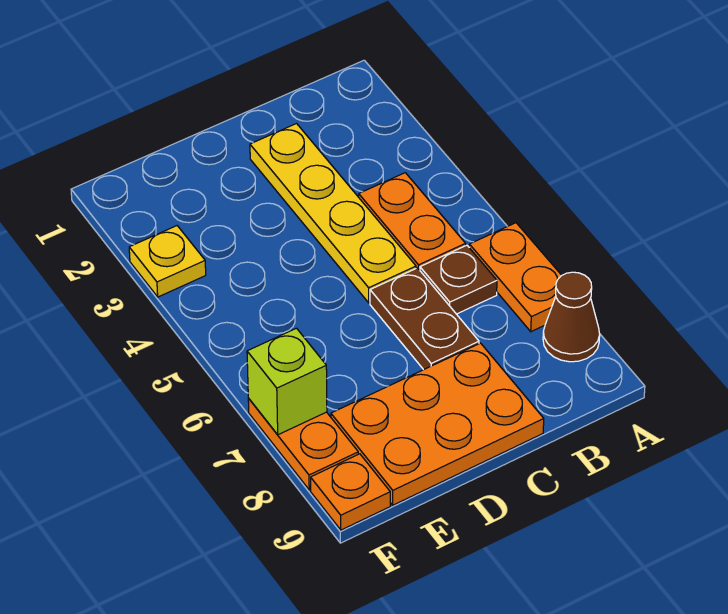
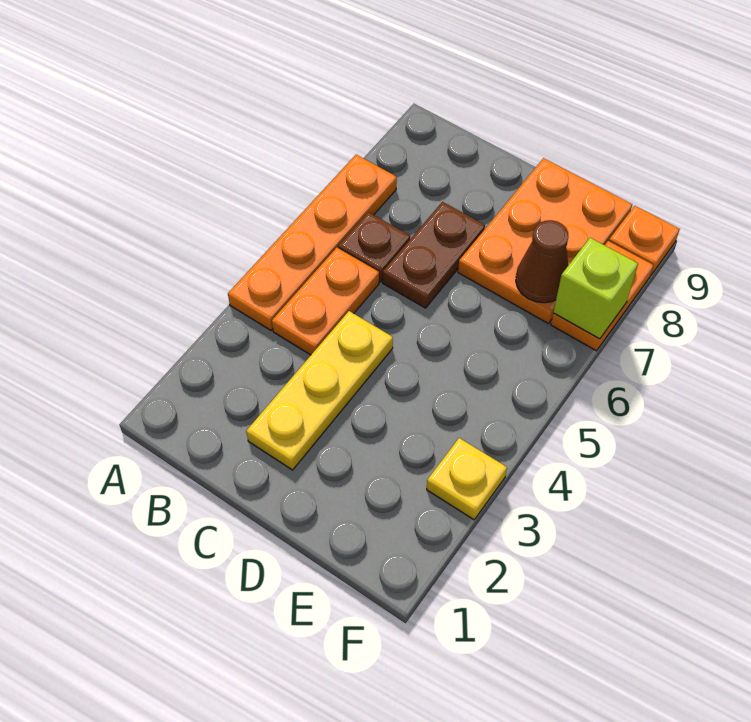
orange plate A6:A7 level 1 -> orange plate A4:A7 level 1
brown cone A8 level 1 -> brown cone E7 level 2
yellow plate C2:C5 level 1 -> yellow plate C2:C4 level 1
orange plate C8:E9 level 1 -> orange plate D7:E9 level 1

